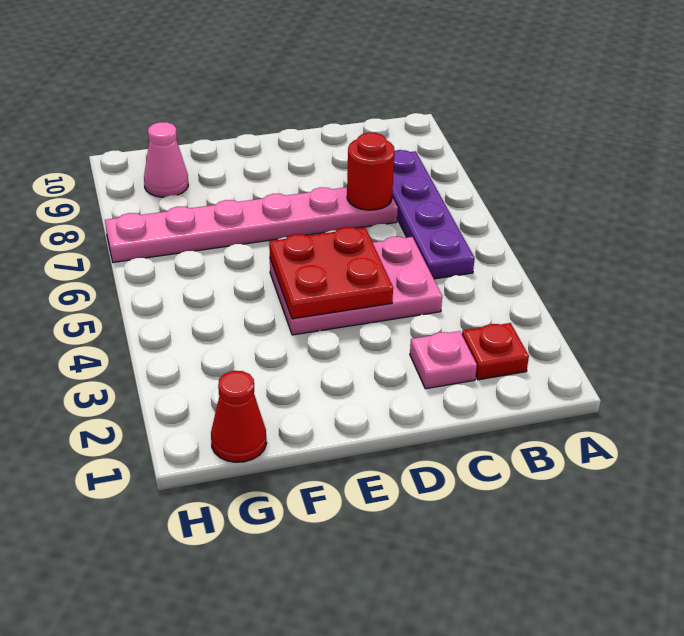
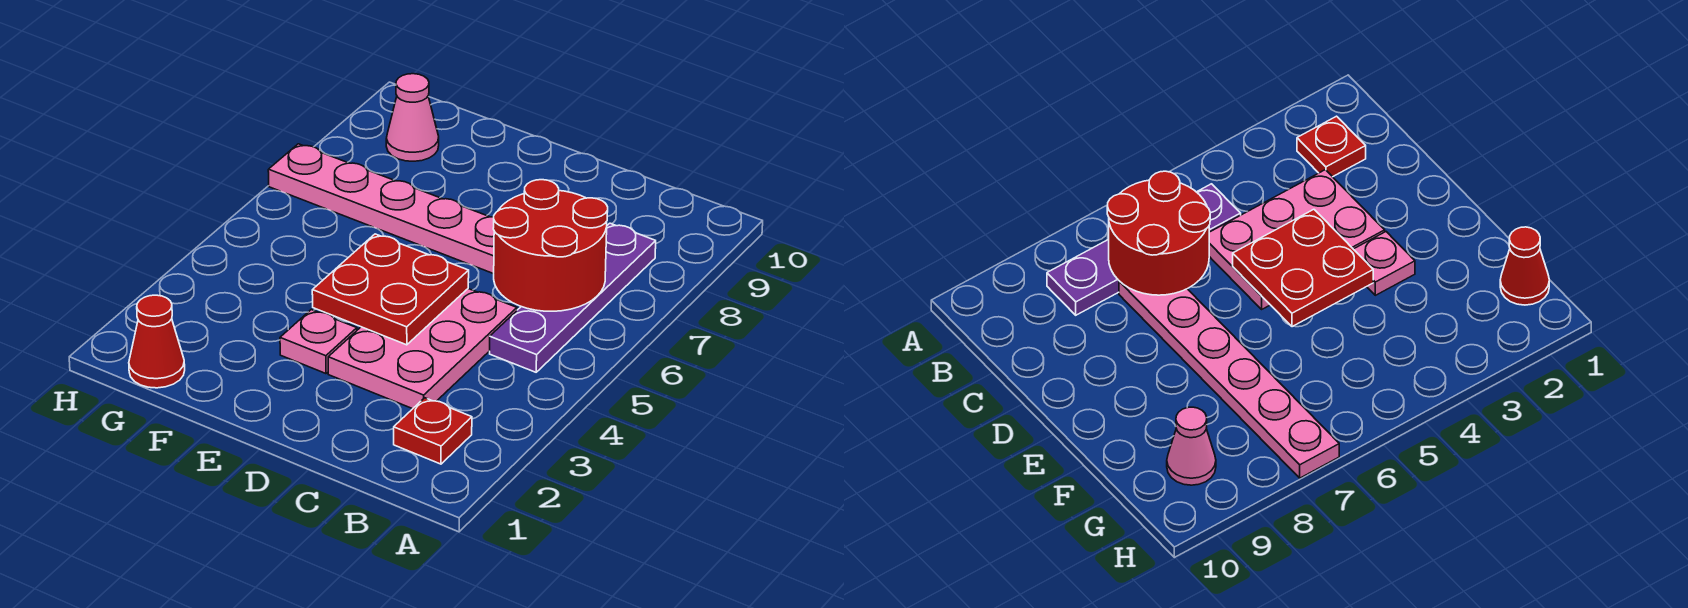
pink plate C2 level 1 -> pink plate E3 level 1
pink plate C4:E5 level 1 -> pink plate C3:D5 level 1
red round brick C7 level 2 -> red round brick B6:C7 level 2

